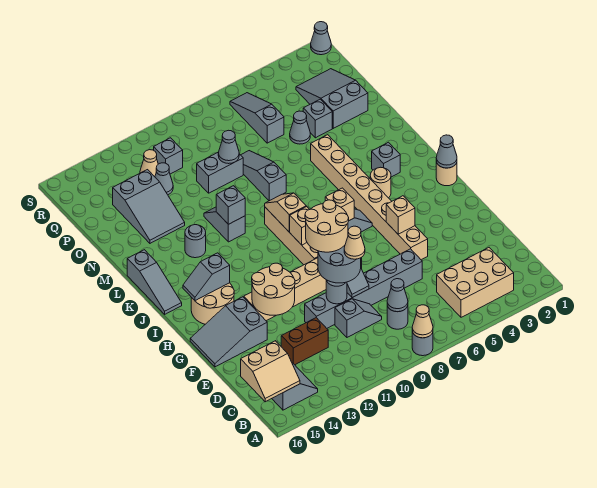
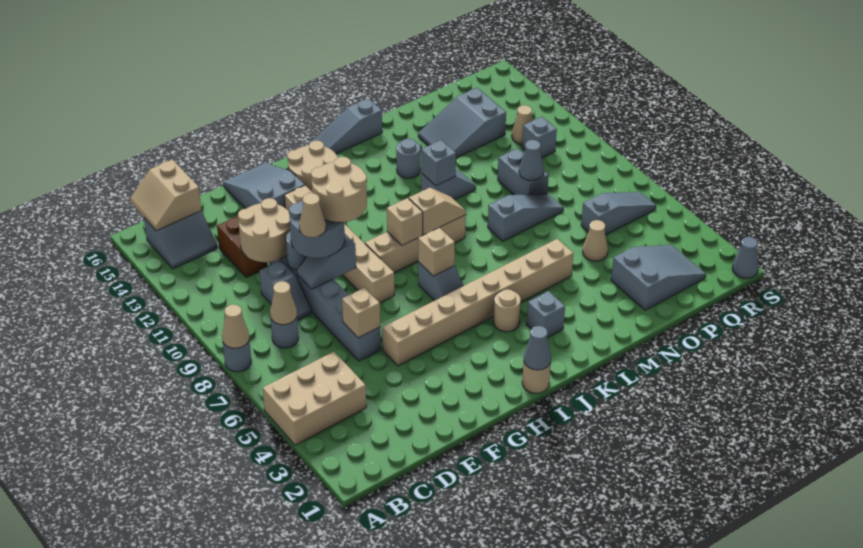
tan brick B3:C5 level 1 -> tan brick A4:C5 level 1
grey cone C8 level 2 -> tan cone C8 level 2
tan round brick F12:G13 level 2 -> tan round brick D11:E12 level 2
tan brick G5 level 2 -> tan brick E6 level 2
grey slope I14:I15 level 2 top 14 -> none
grey brick O4 level 1 -> none
grey cone O5 level 1 -> tan cone O5 level 1
grey cone P12 level 1 -> none

